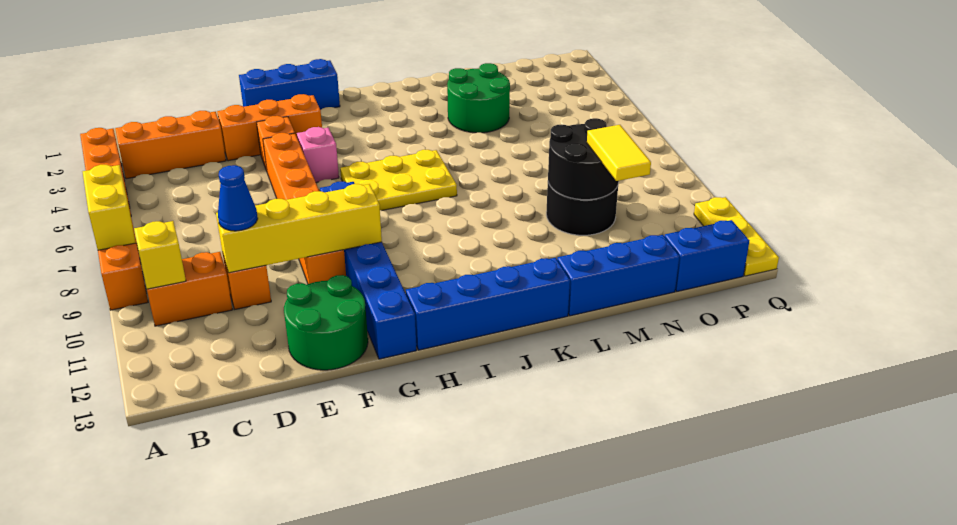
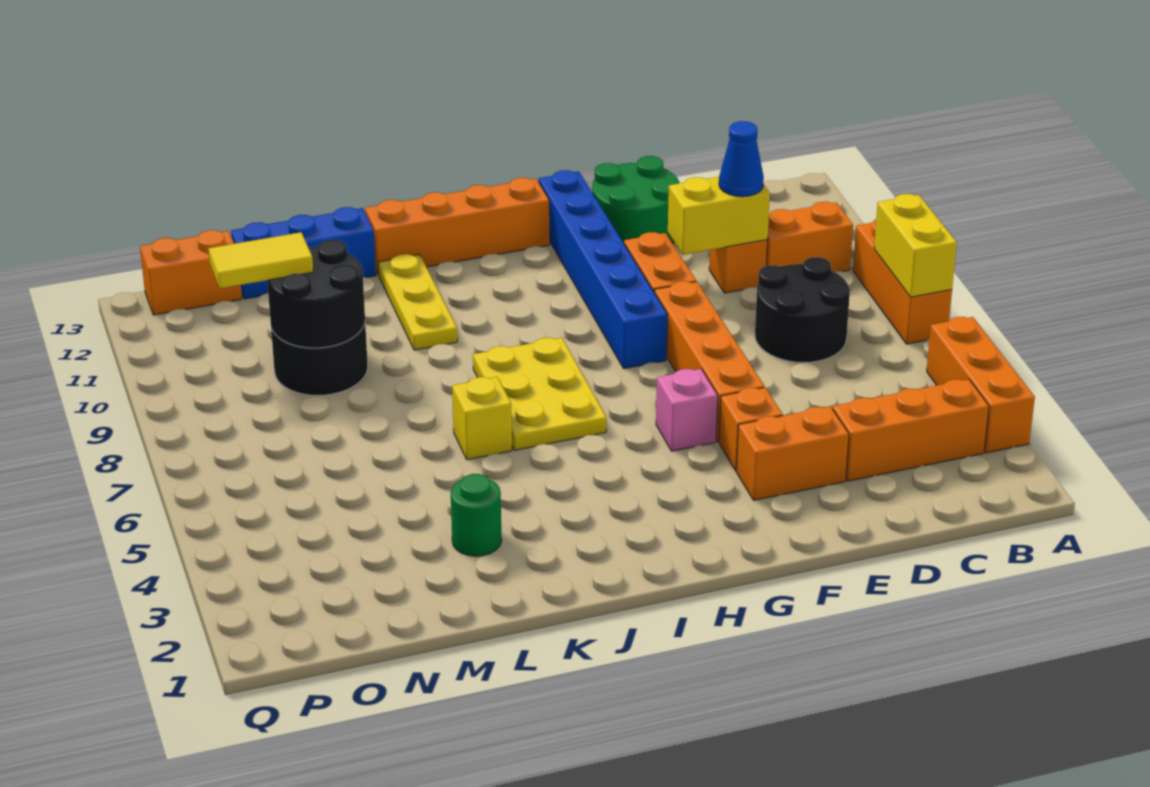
yellow brick B10 level 2 -> yellow brick K6 level 1
none -> black round brick C7:D8 level 1
yellow brick D10:G10 level 2 -> yellow brick D10:E10 level 2
orange brick E3:G3 level 1 -> orange brick E3:F3 level 1
blue brick F1:H1 level 1 -> none
yellow plate H6:J7 level 1 -> yellow plate I6:J8 level 1
blue brick H13:K13 level 1 -> orange brick H13:K13 level 1
green round brick L3:M4 level 1 -> green round brick L3 level 1
yellow tile N10:N11 level 3 -> yellow tile N10:O10 level 3
blue brick O13:P13 level 1 -> orange brick O13:P13 level 1
yellow plate Q11:Q13 level 1 -> yellow plate K10:K12 level 1

